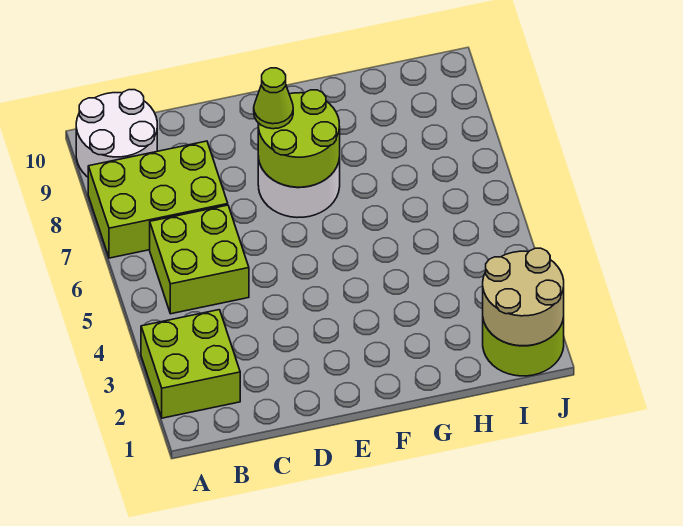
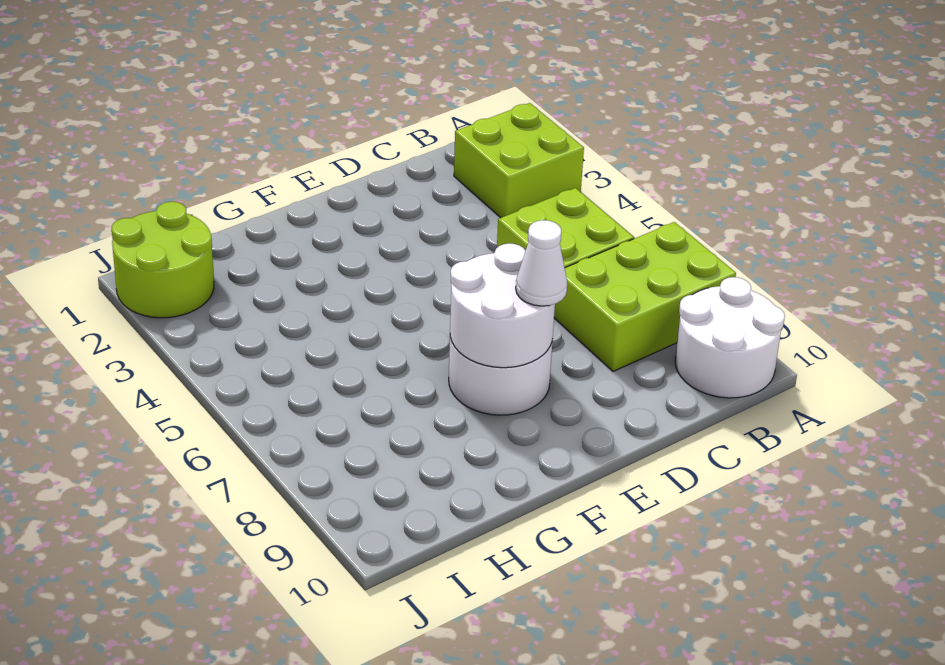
lime round brick E7:F8 level 2 -> white round brick E7:F8 level 2
lime cone E8 level 3 -> white cone E8 level 3
tan round brick I1:J2 level 2 -> none

